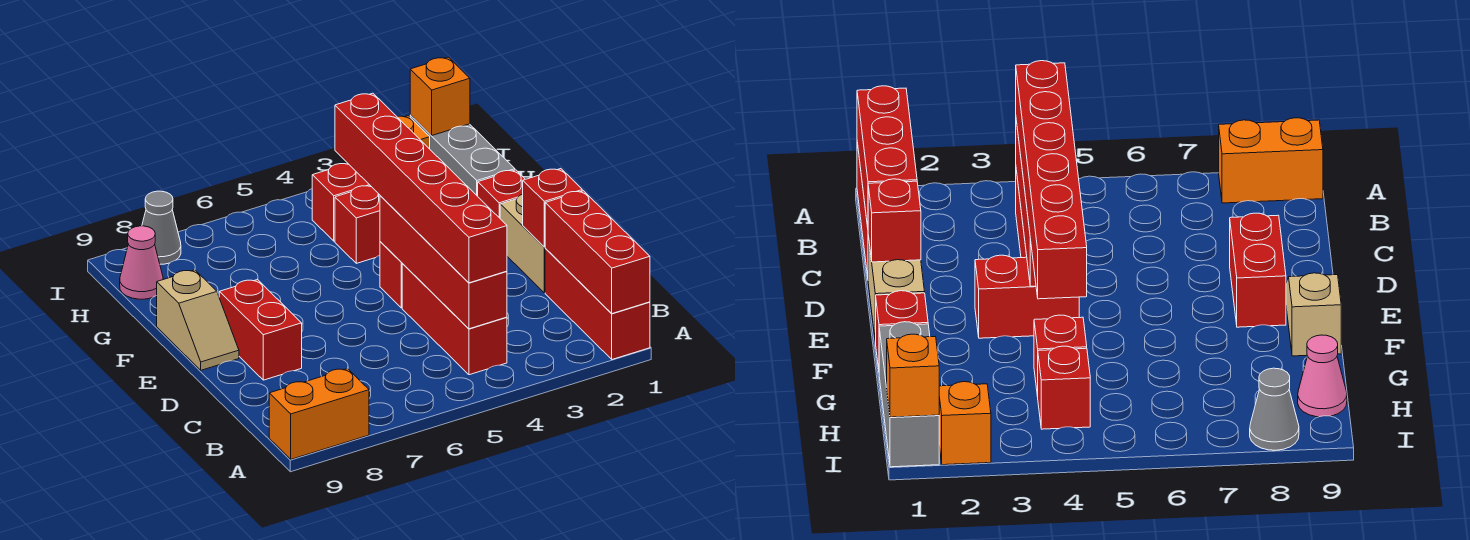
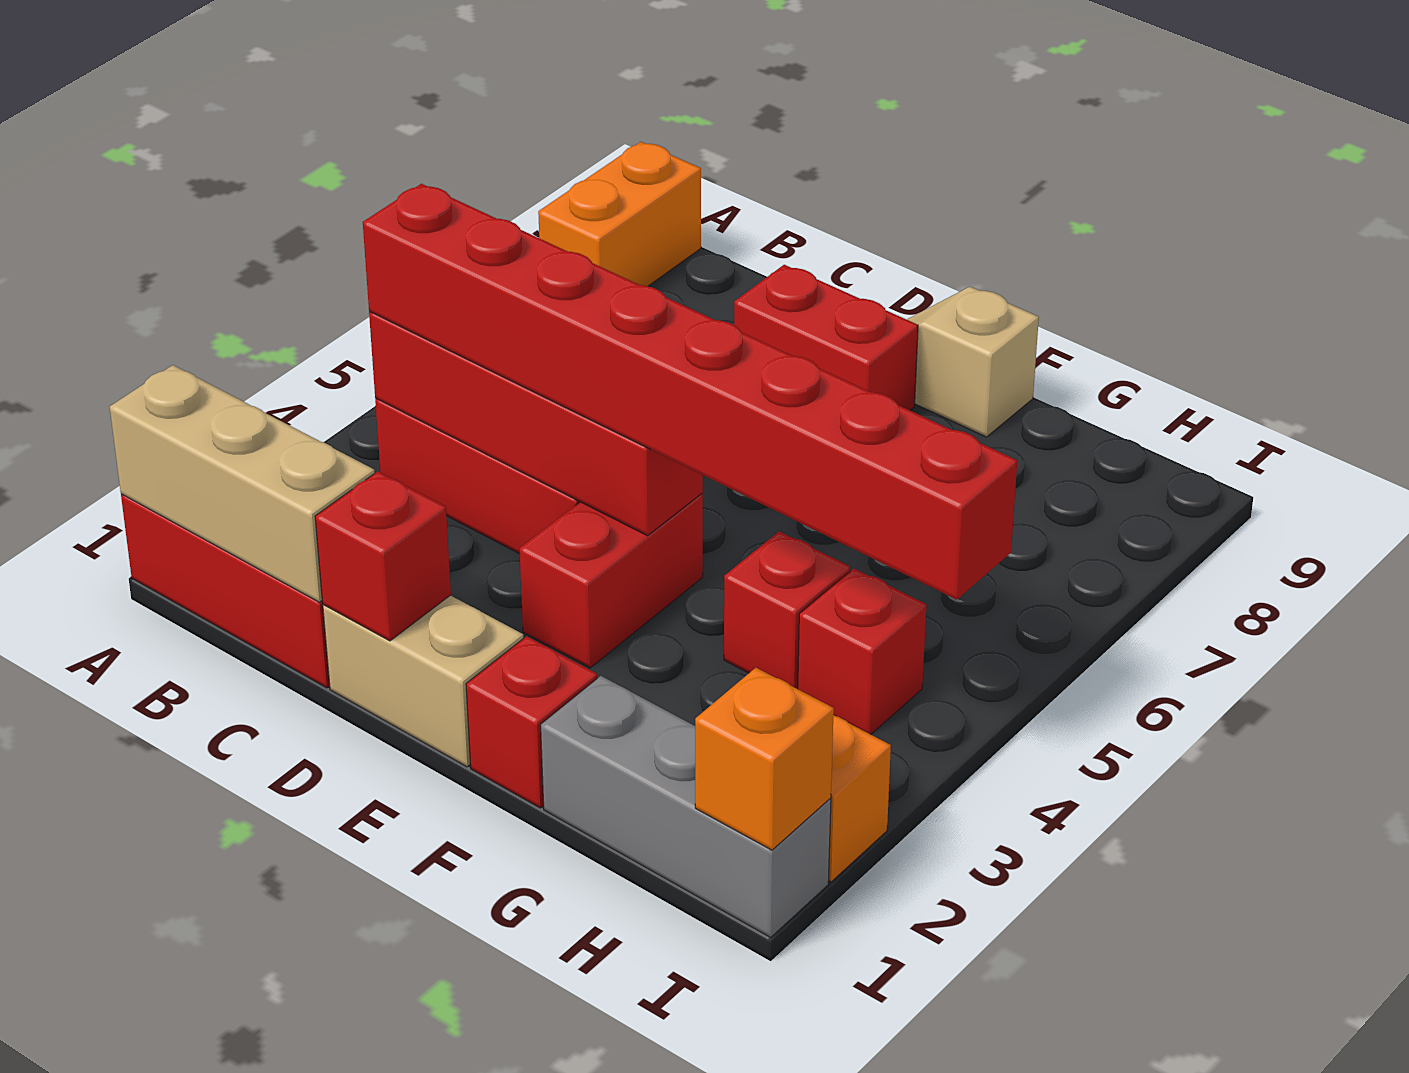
red brick A1:C1 level 2 -> tan brick A1:C1 level 2
red brick B4:G4 level 3 -> red brick B4:I4 level 3
pink cone H9 level 1 -> none
grey cone I8 level 1 -> none

